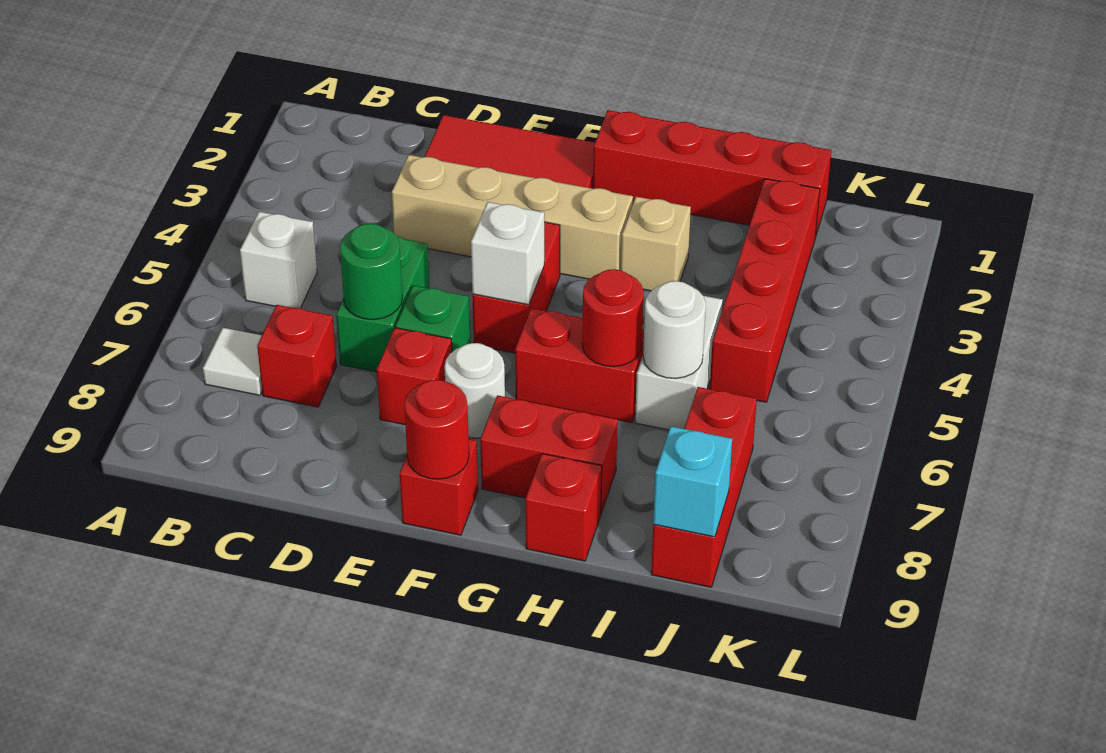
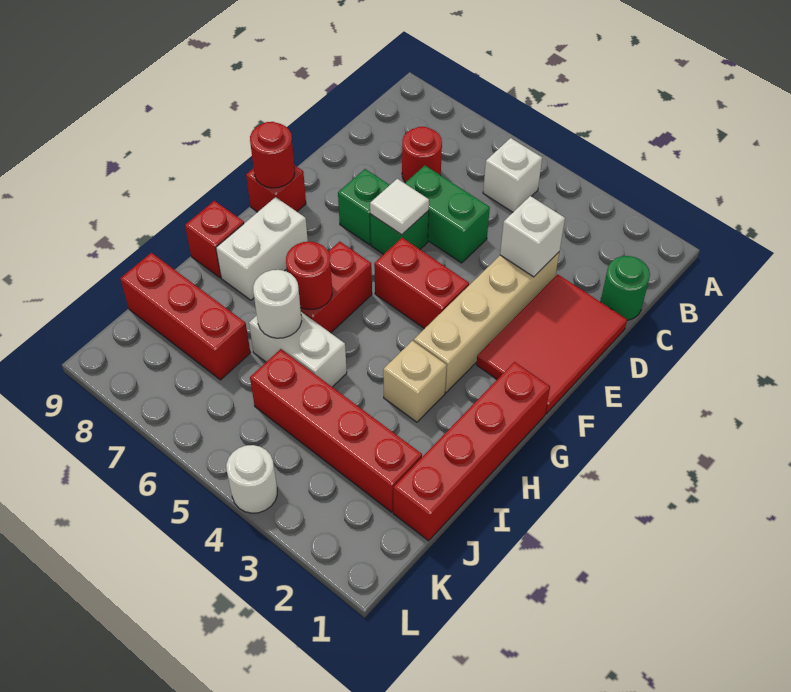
white tile B7 level 1 -> white tile E6 level 2
red brick C7 level 1 -> red round brick C7 level 1
green round brick D6 level 2 -> green round brick C1 level 1
red brick E7 level 1 -> green brick E7 level 1
white brick F5 level 2 -> white brick D3 level 2
white round brick F7 level 1 -> white round brick L4 level 1
red brick G8:H8 level 1 -> white brick G8:H8 level 1
cyan brick J9 level 2 -> none

